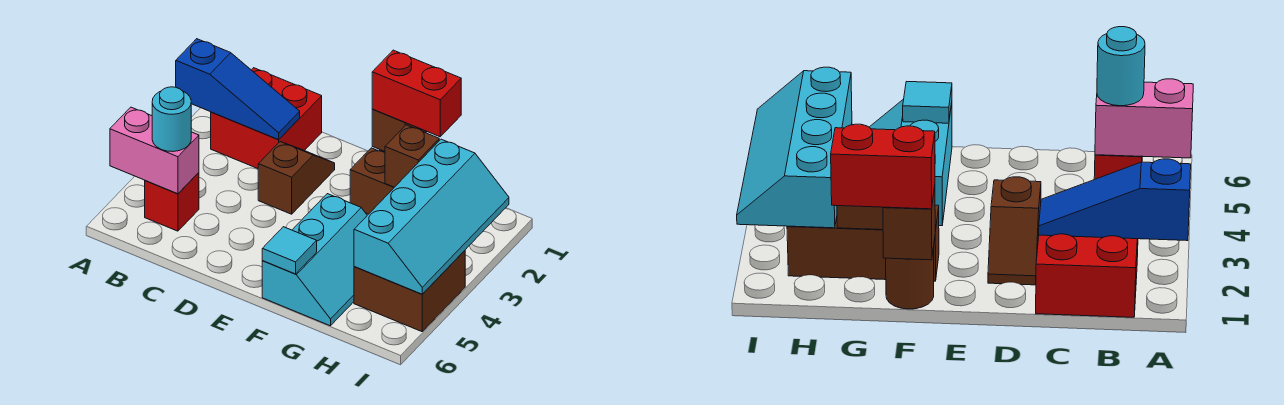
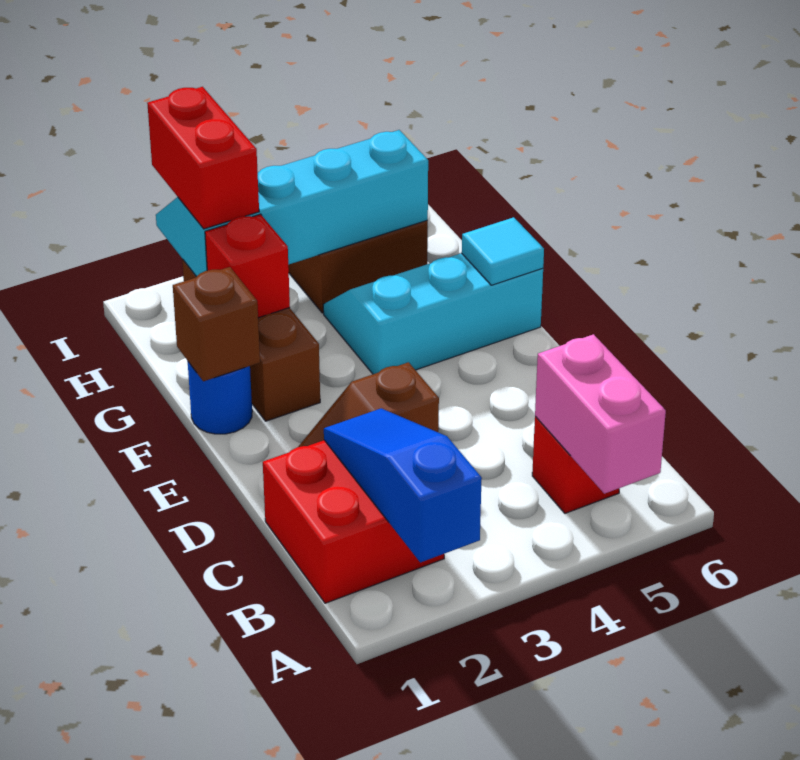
cyan round brick B5 level 3 -> none
brown round brick F1 level 1 -> blue round brick F1 level 1
red brick F1:G1 level 3 -> red brick H2:I2 level 3
brown brick G2 level 2 -> red brick G2 level 2

